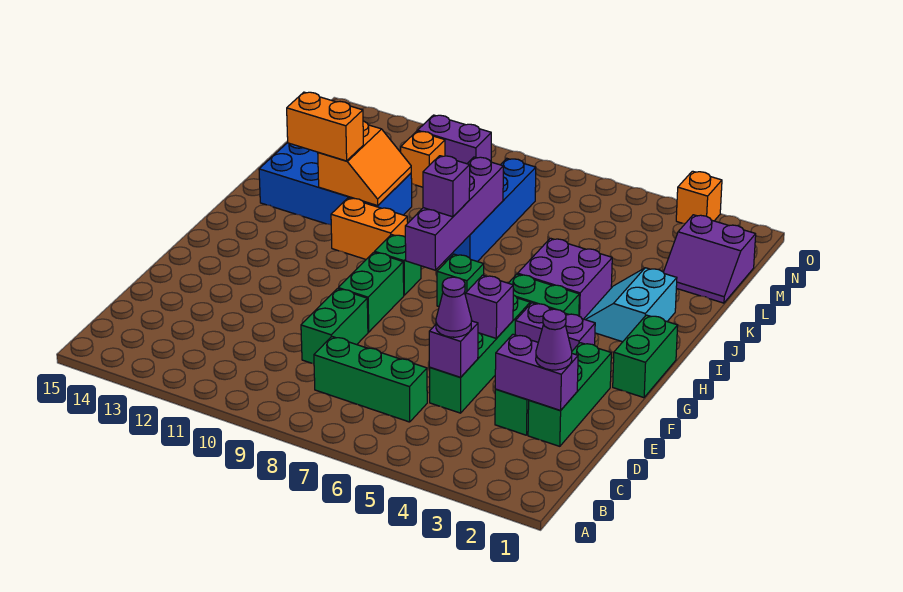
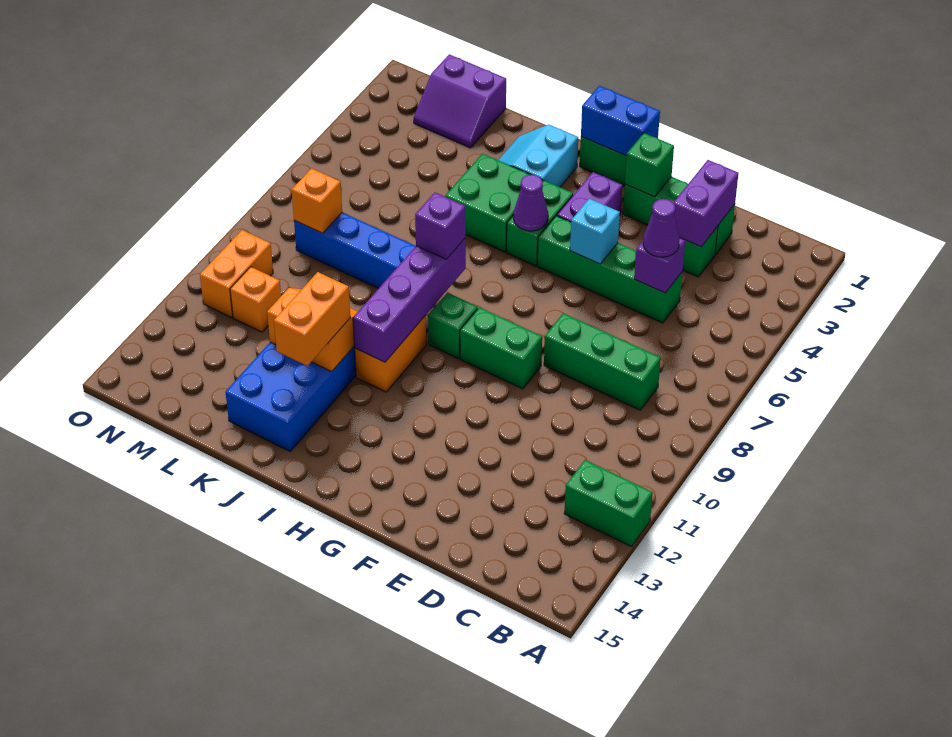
green brick C6:C8 level 1 -> green brick C8:E8 level 1
purple cone D2 level 3 -> purple cone H5 level 2
green brick D9:E9 level 1 -> green brick A12:B12 level 1
purple brick F5 level 2 -> cyan brick F5 level 2
none -> blue brick G1:H1 level 2
green brick H7 level 1 -> green brick F2 level 2
purple brick H8:K8 level 2 -> purple brick I8:I11 level 2
cyan slope I2:J3 level 1 top 2 -> cyan slope I2:J3 level 1 top I
purple brick I4:J5 level 1 -> green brick I4:J5 level 1
purple slope L1:M2 level 1 top M -> purple slope L1:M2 level 1 top 1
purple brick N10:N11 level 1 -> orange brick N10:N11 level 1
orange brick O3 level 1 -> orange brick M8 level 2

